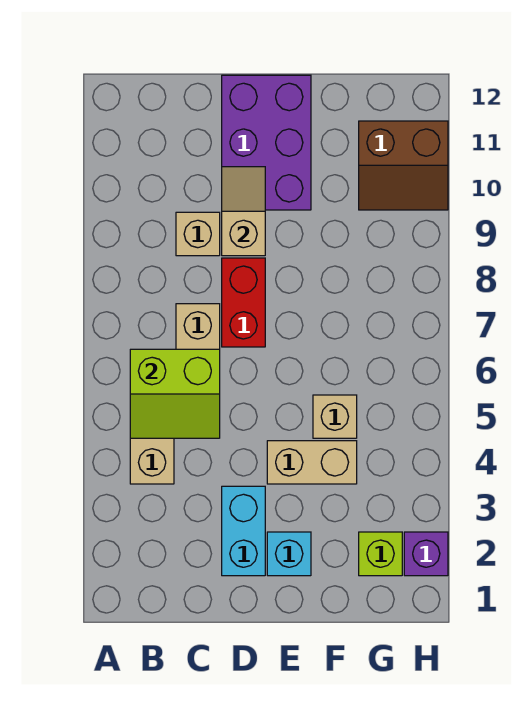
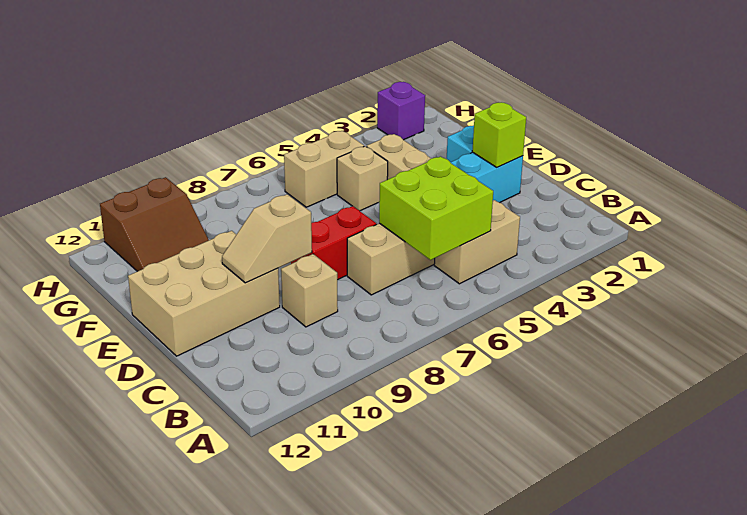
lime slope B5:C6 level 2 top 6 -> lime brick B5:C6 level 2
purple brick D10:E12 level 1 -> tan brick D10:E12 level 1
lime brick G2 level 1 -> lime brick D2 level 2
none -> tan brick G5:G6 level 1
brown slope G10:H11 level 1 top 11 -> brown slope G10:H11 level 1 top H

